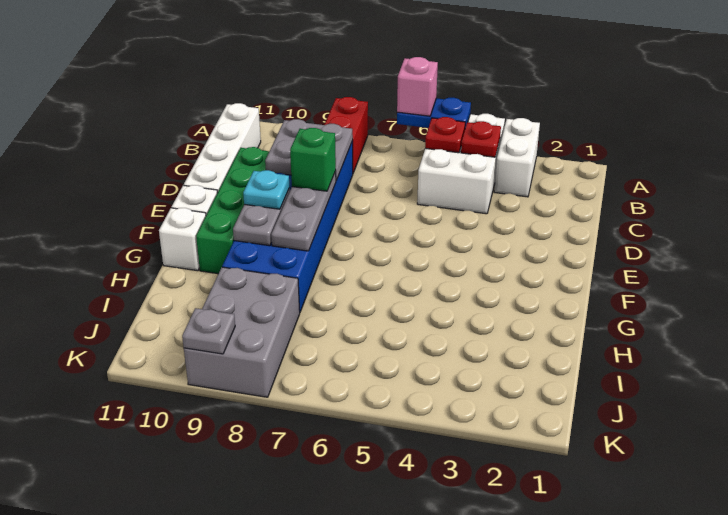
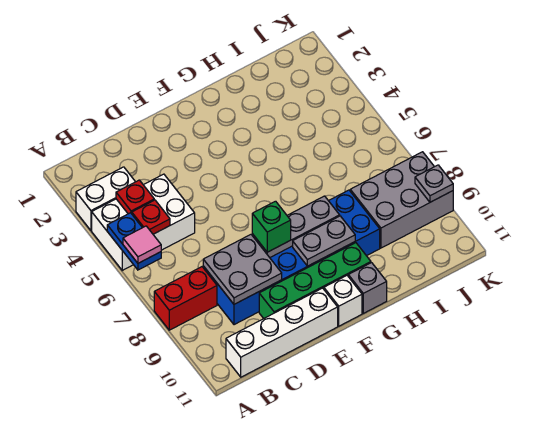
pink brick A6 level 3 -> pink tile A6 level 3
cyan plate F9 level 3 -> none
white brick G11 level 1 -> grey brick G11 level 1

